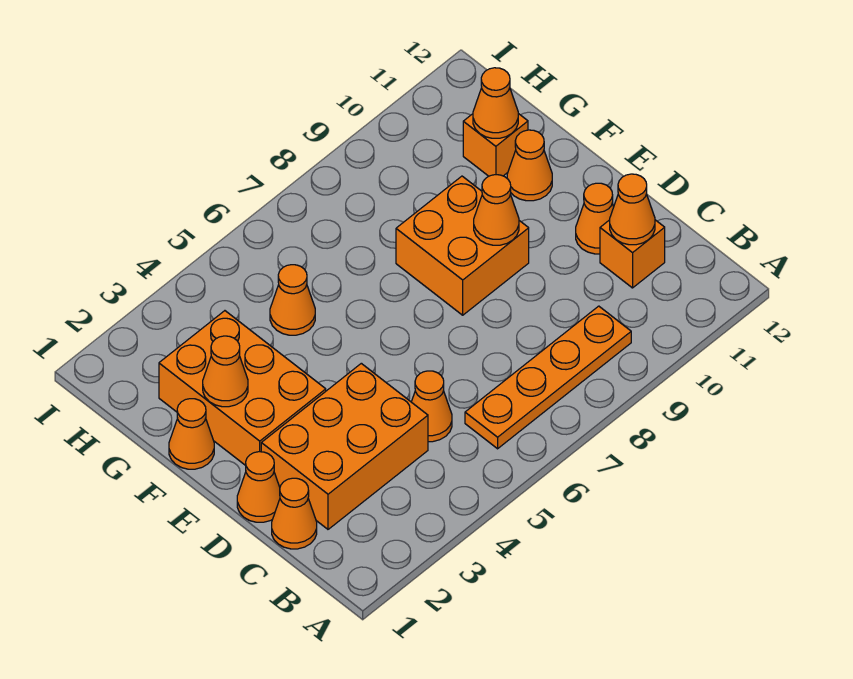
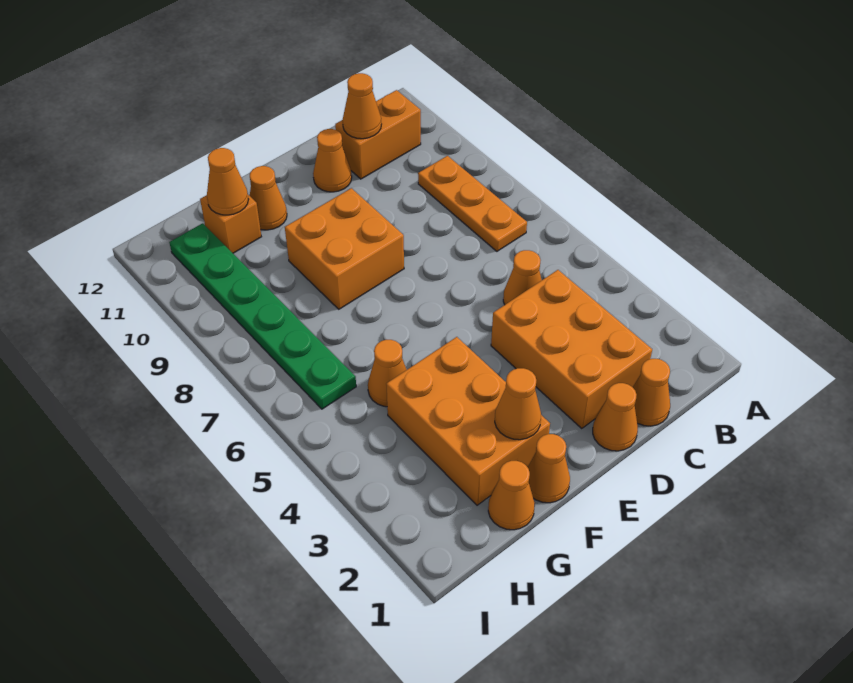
orange plate B6:B9 level 1 -> orange plate B7:B9 level 1
orange brick C11 level 1 -> orange brick B11:C11 level 1
orange brick E2:G3 level 1 -> orange brick F2:G4 level 1
orange cone E9 level 2 -> orange cone G1 level 1
none -> green plate H6:H11 level 1

